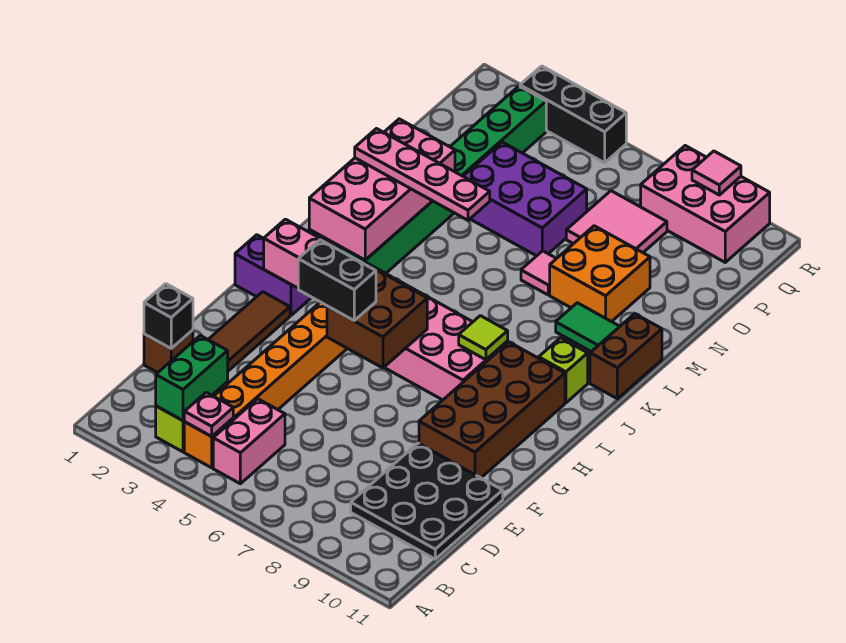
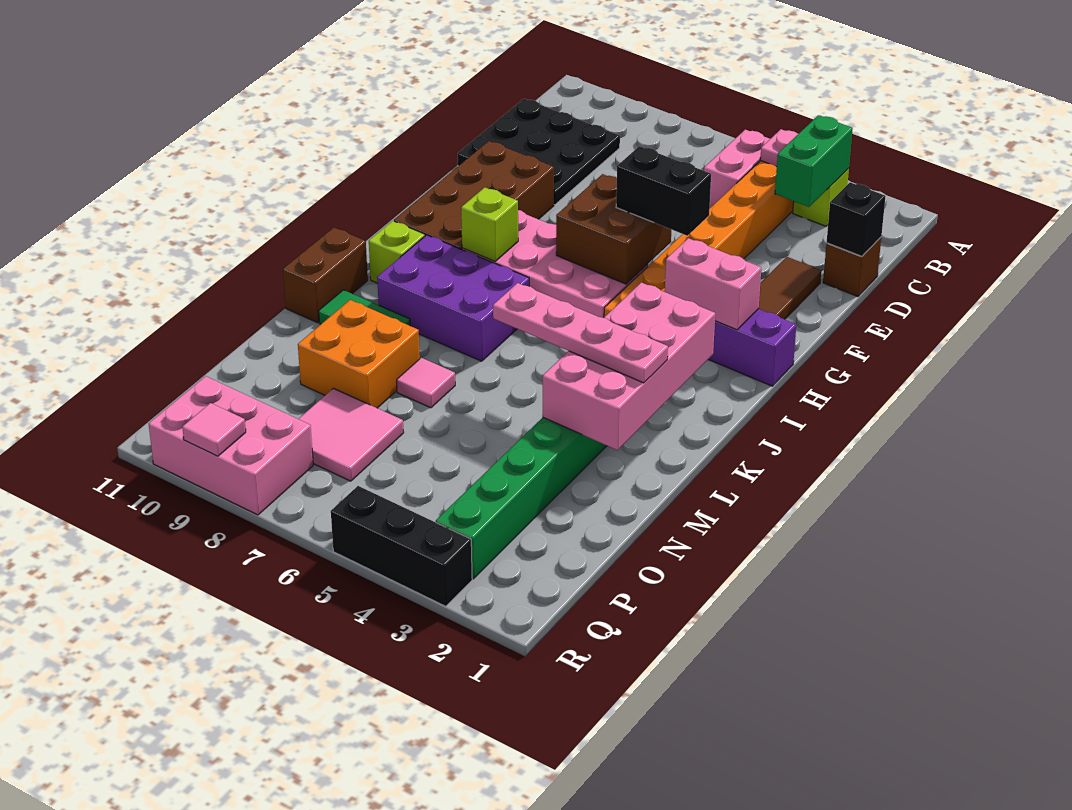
lime tile I8 level 2 -> lime brick I8 level 2
purple brick N4:O6 level 1 -> purple brick J7:K9 level 1

